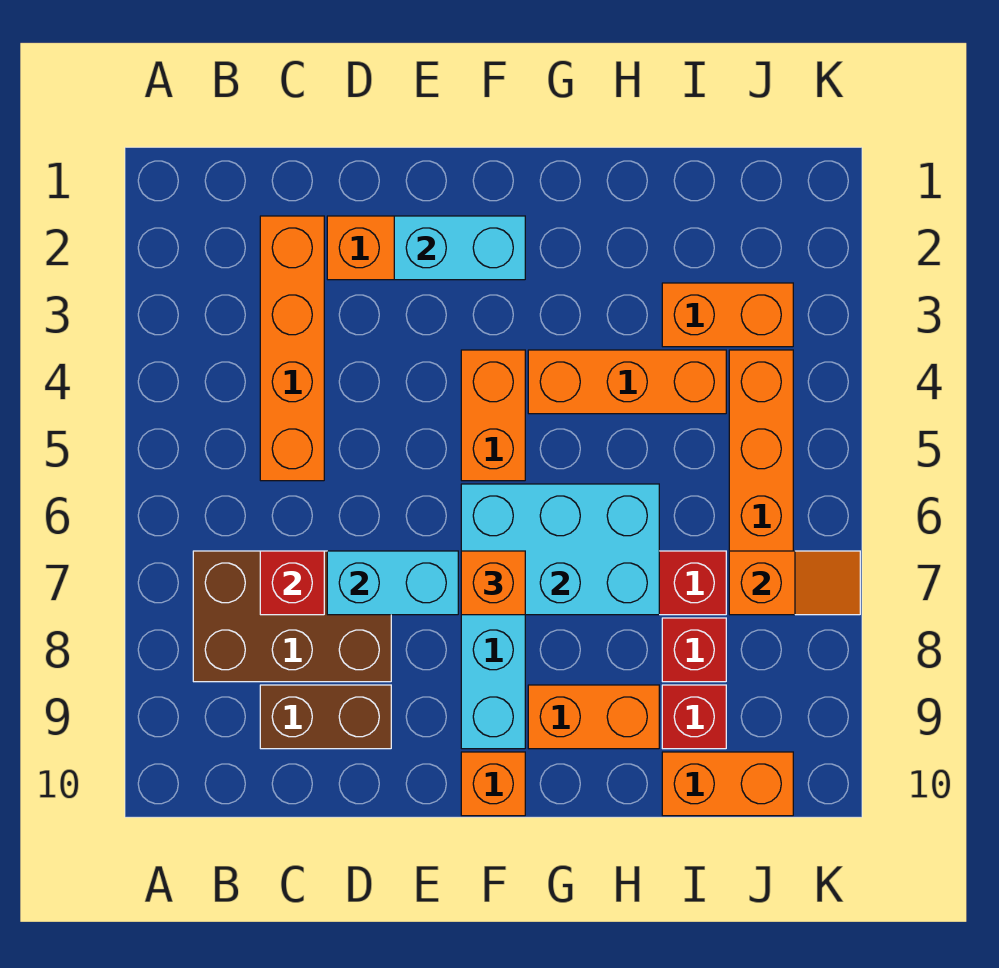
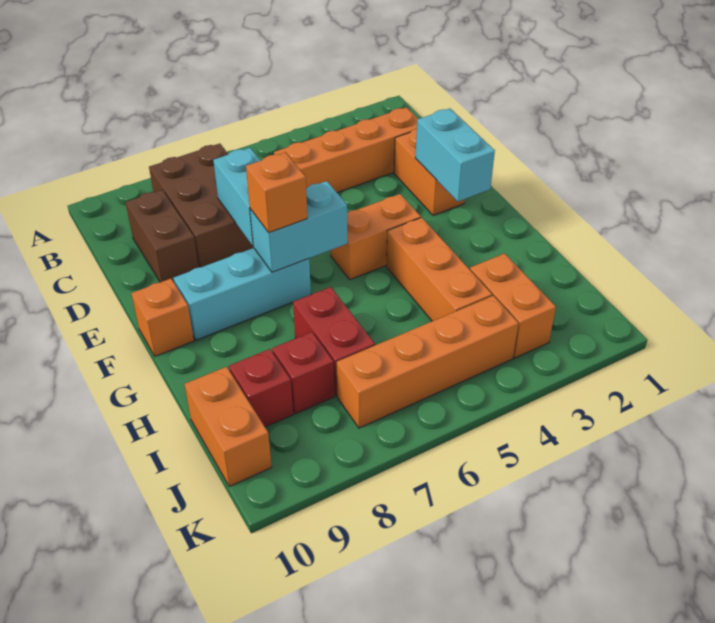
red brick C7 level 2 -> none
cyan brick F6:H7 level 2 -> cyan brick F6:F7 level 2
orange brick G9:H9 level 1 -> none
orange slope J7:K7 level 2 top J -> none

